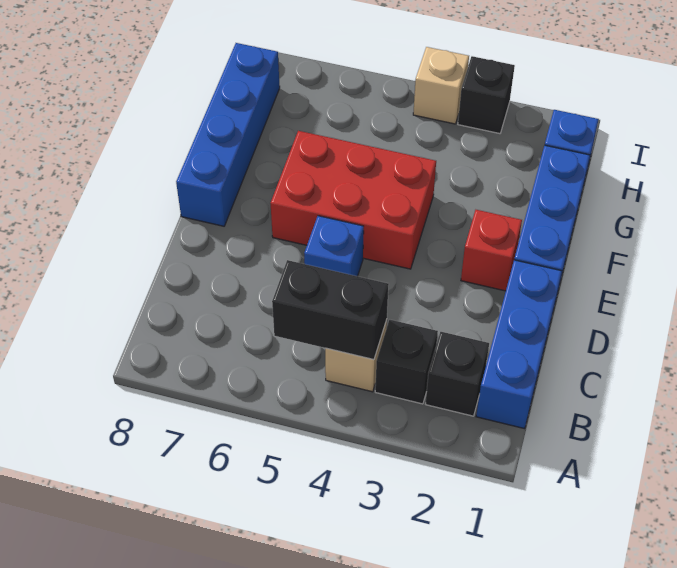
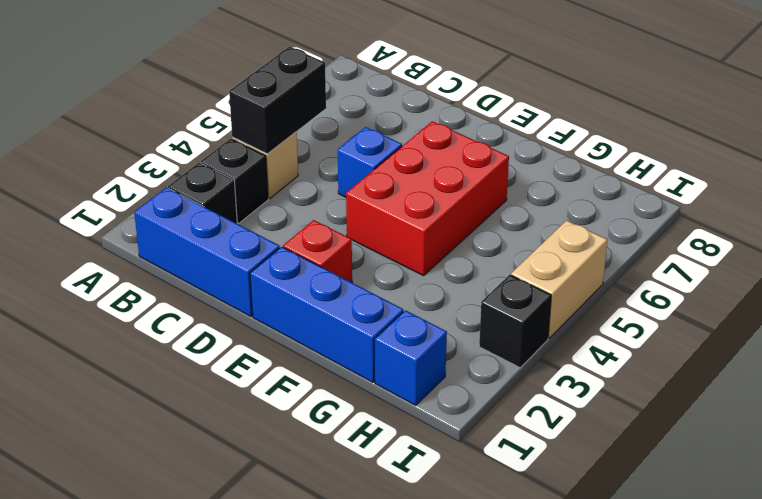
blue brick E8:H8 level 1 -> none
tan brick I4 level 1 -> tan brick I4:I5 level 1

